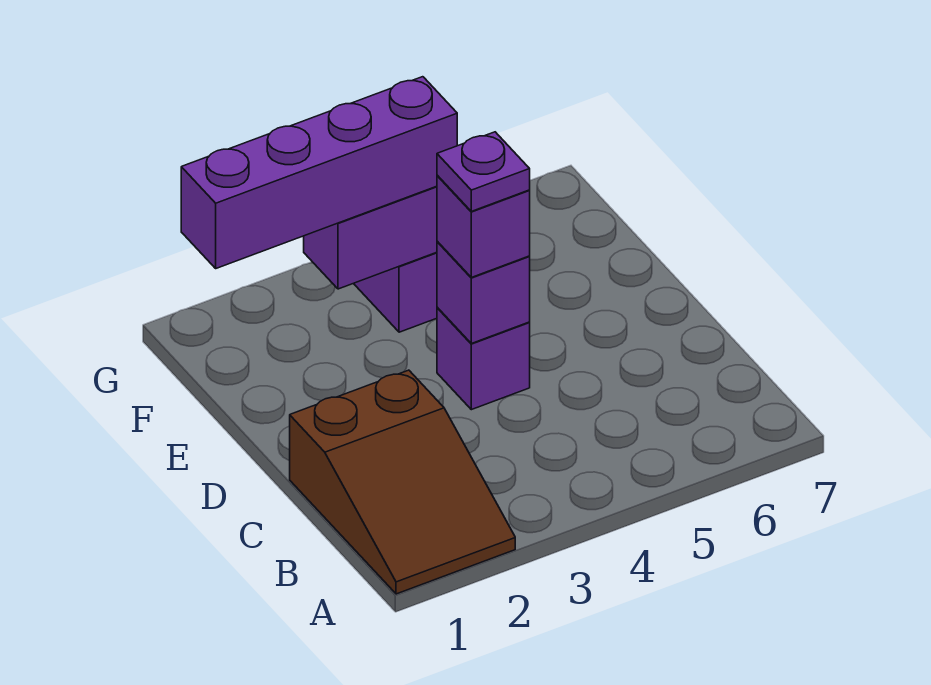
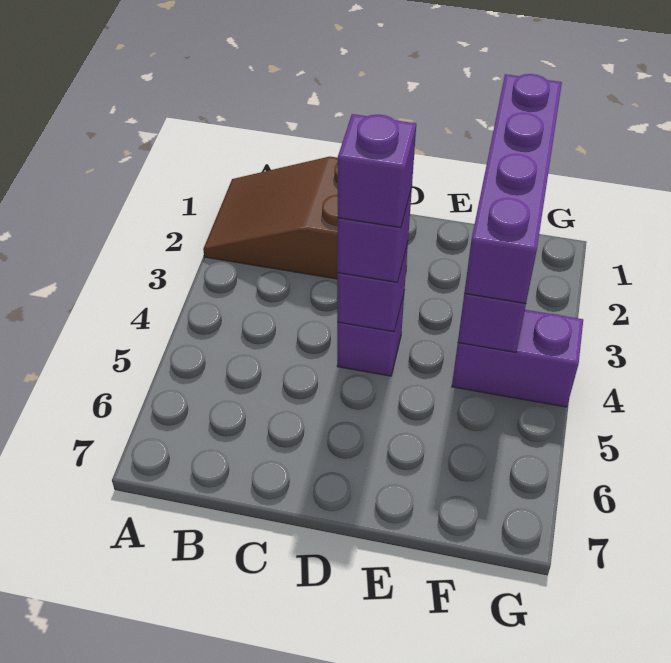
purple plate D4 level 4 -> purple brick D4 level 4

